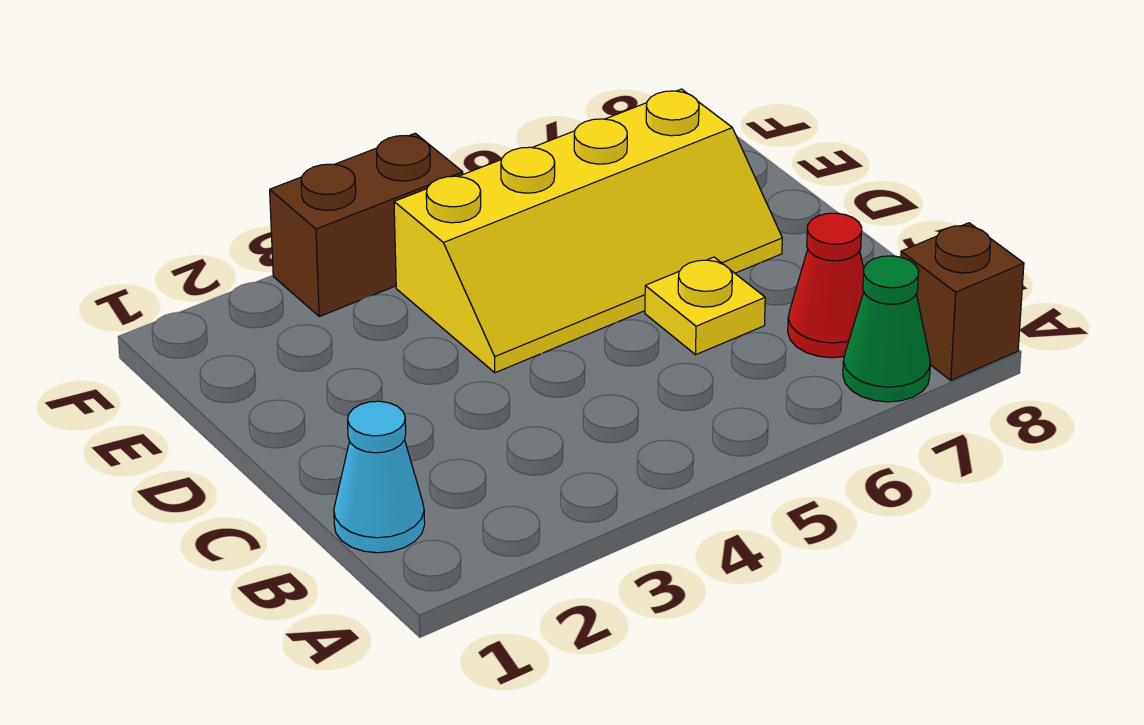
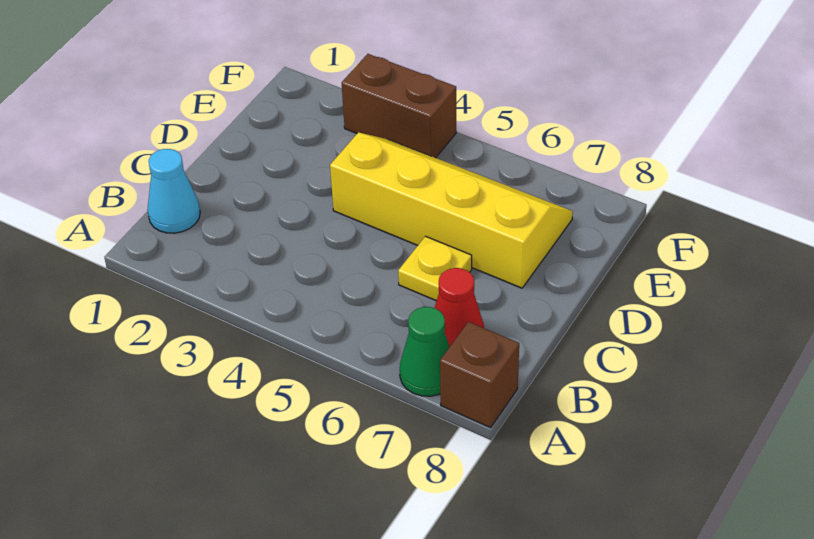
yellow slope D4:E7 level 1 top E -> yellow slope D4:E7 level 1 top D

